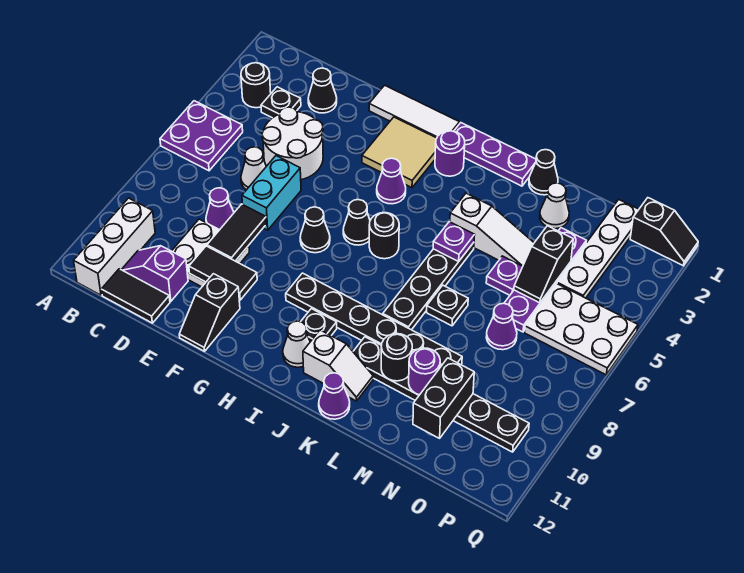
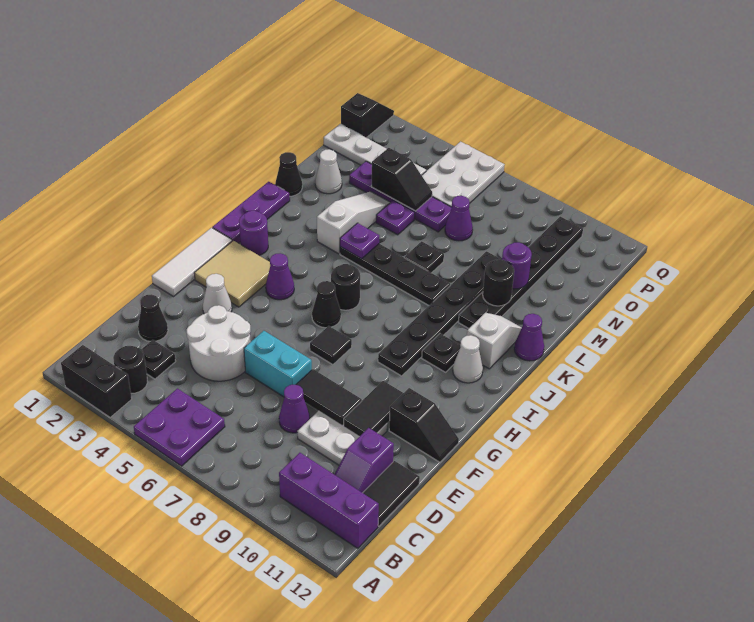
white brick B10:B12 level 1 -> purple brick B10:B12 level 1
white cone D6 level 1 -> white cone F3 level 1
black cone G7 level 1 -> black tile G7 level 1
black brick N10:N11 level 2 -> black brick A2:A3 level 1

